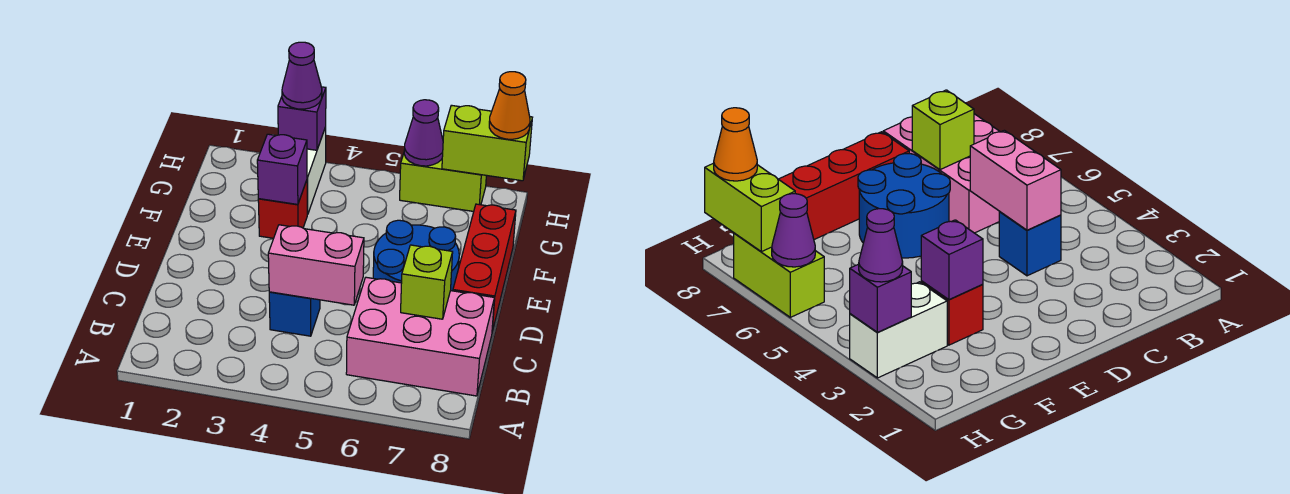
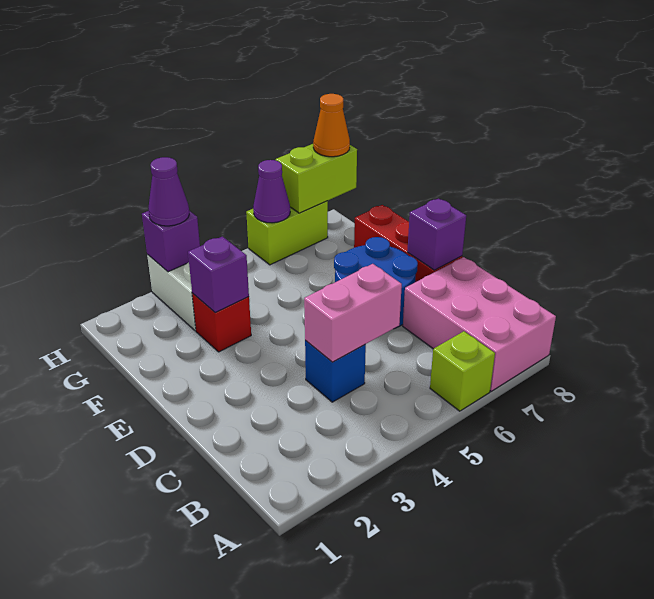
pink brick B6:C8 level 1 -> pink brick A7:C8 level 1
lime brick C7 level 2 -> lime brick A6 level 1
none -> purple brick D8 level 2

